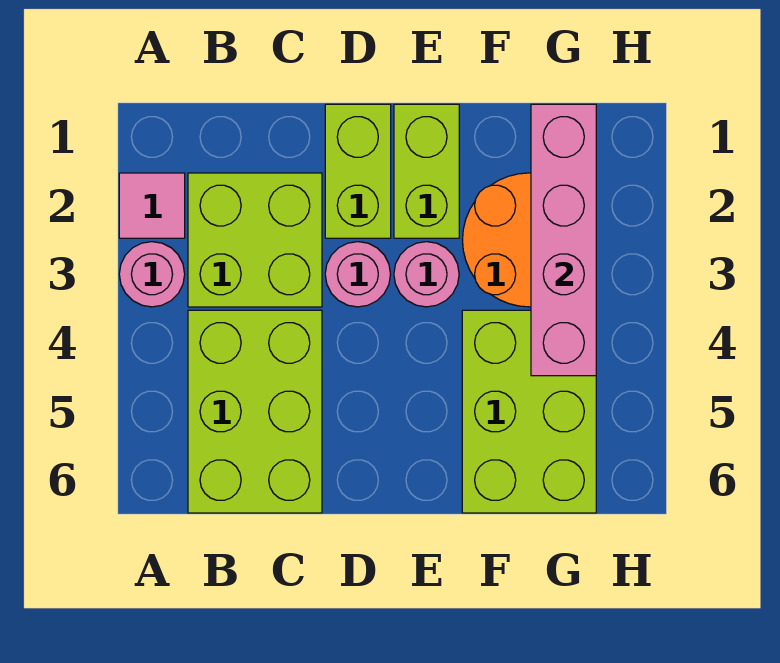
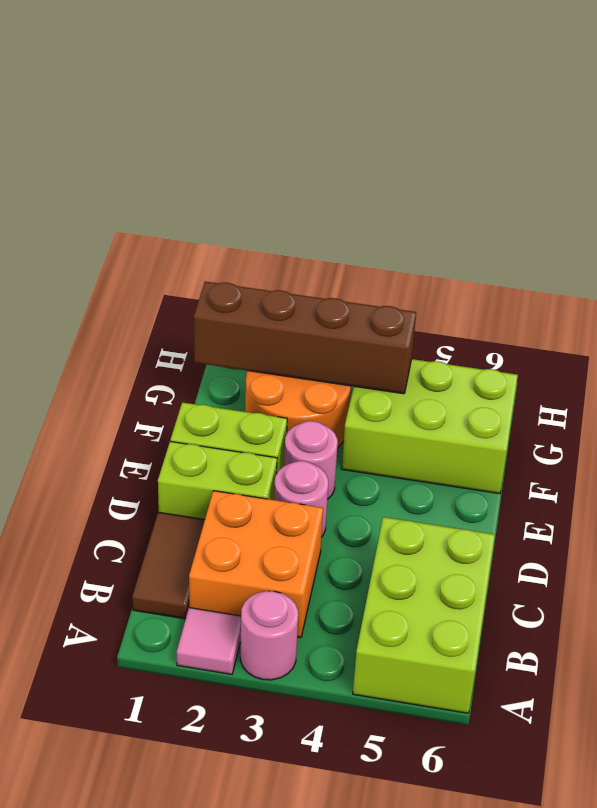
none -> brown tile B1:C1 level 1
lime brick B2:C3 level 1 -> orange brick B2:C3 level 1
lime brick B4:C6 level 1 -> lime brick A5:C6 level 1
pink brick G1:G4 level 2 -> brown brick G1:G4 level 2

